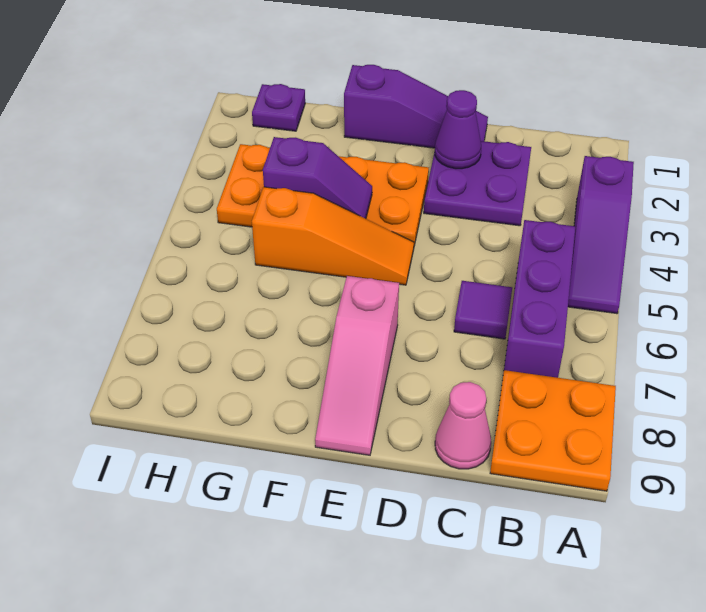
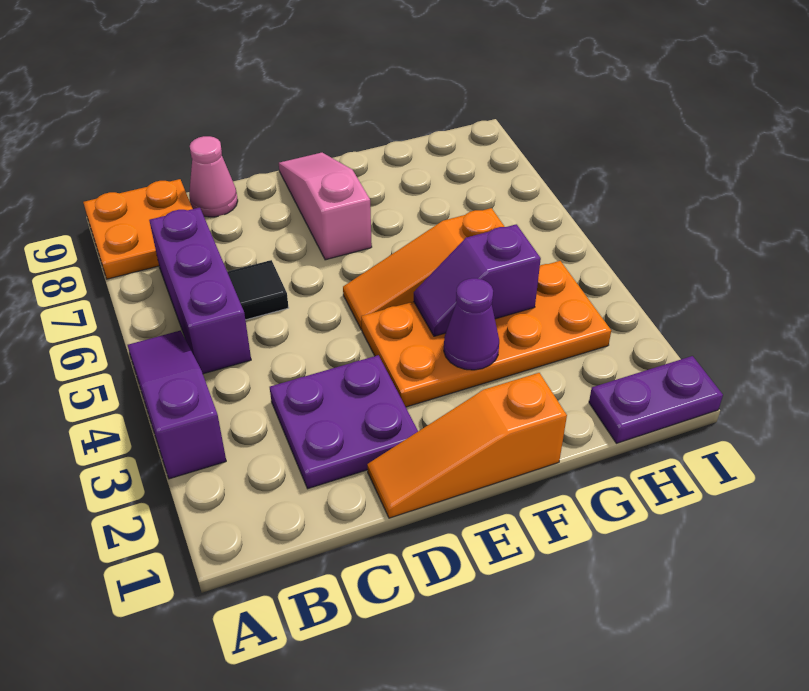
purple tile C6 level 1 -> black tile C6 level 1
purple slope D1:F1 level 1 top F -> orange slope D1:F1 level 1 top F
purple cone D2 level 2 -> purple cone F3 level 2
purple plate H1 level 1 -> purple plate H1:I1 level 1

